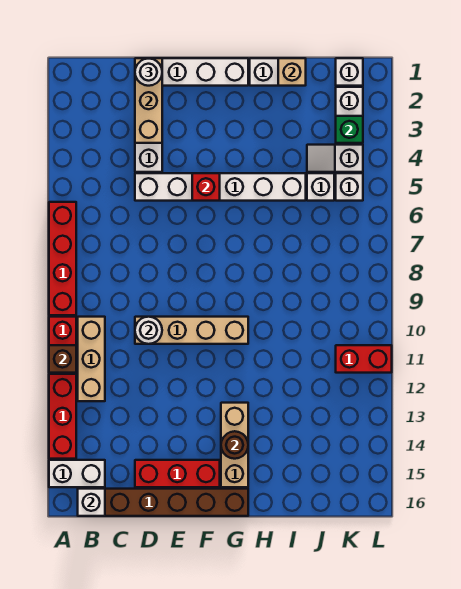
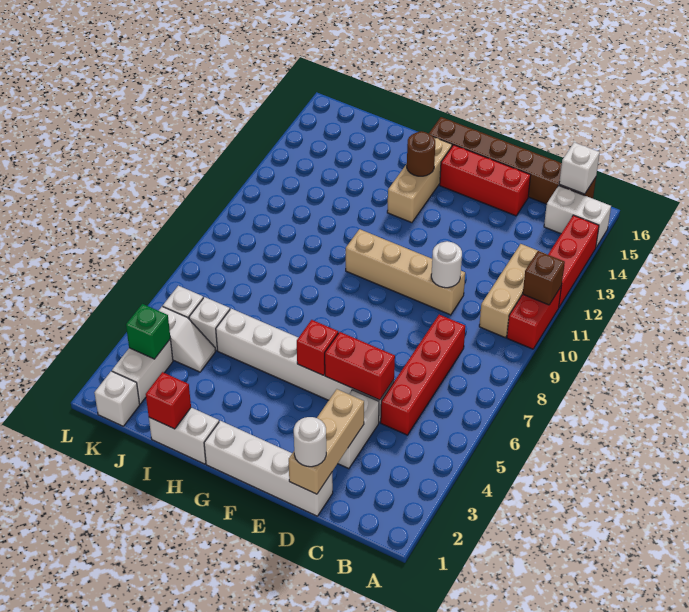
red brick A6:A9 level 1 -> red brick C5:C8 level 1
tan brick I1 level 2 -> red brick I1 level 2
red brick K11:L11 level 1 -> red brick D5:E5 level 2

